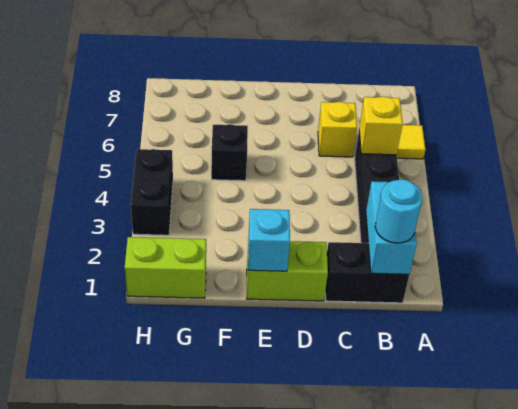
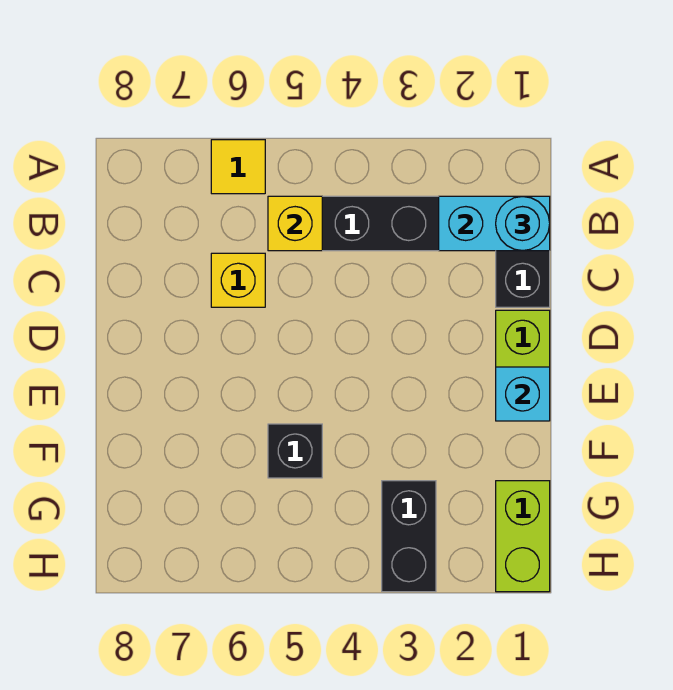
black brick H3:H4 level 1 -> black brick G3:H3 level 1

